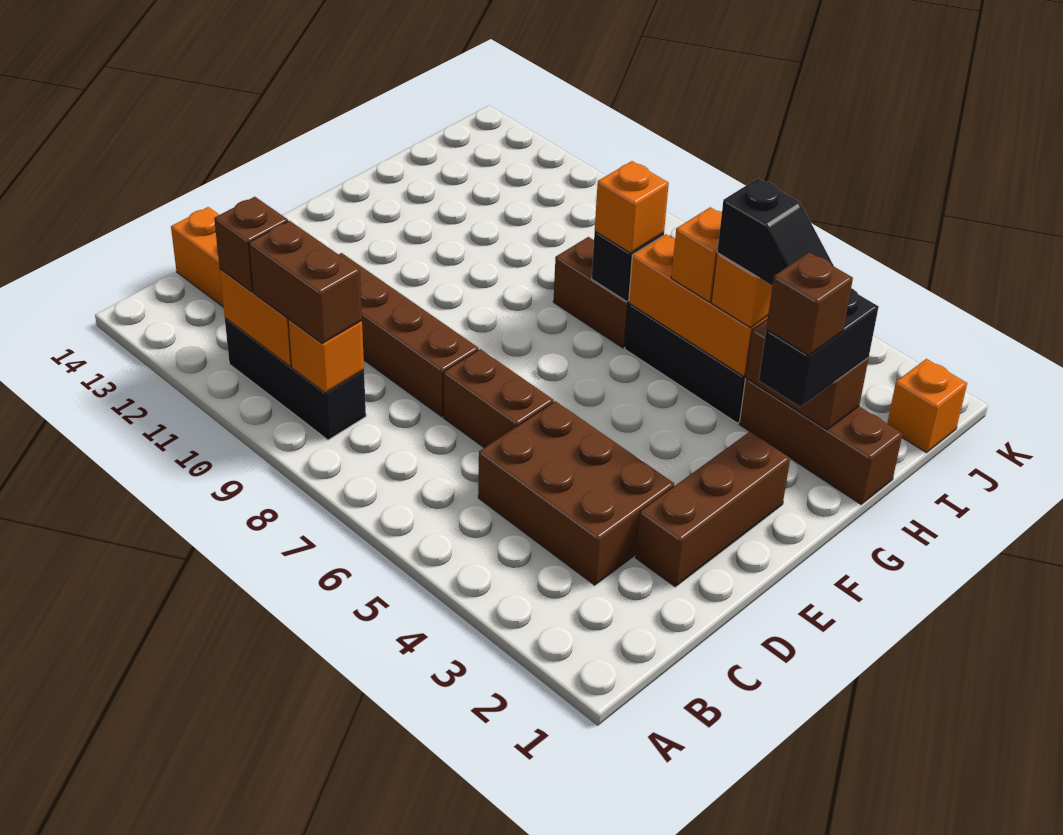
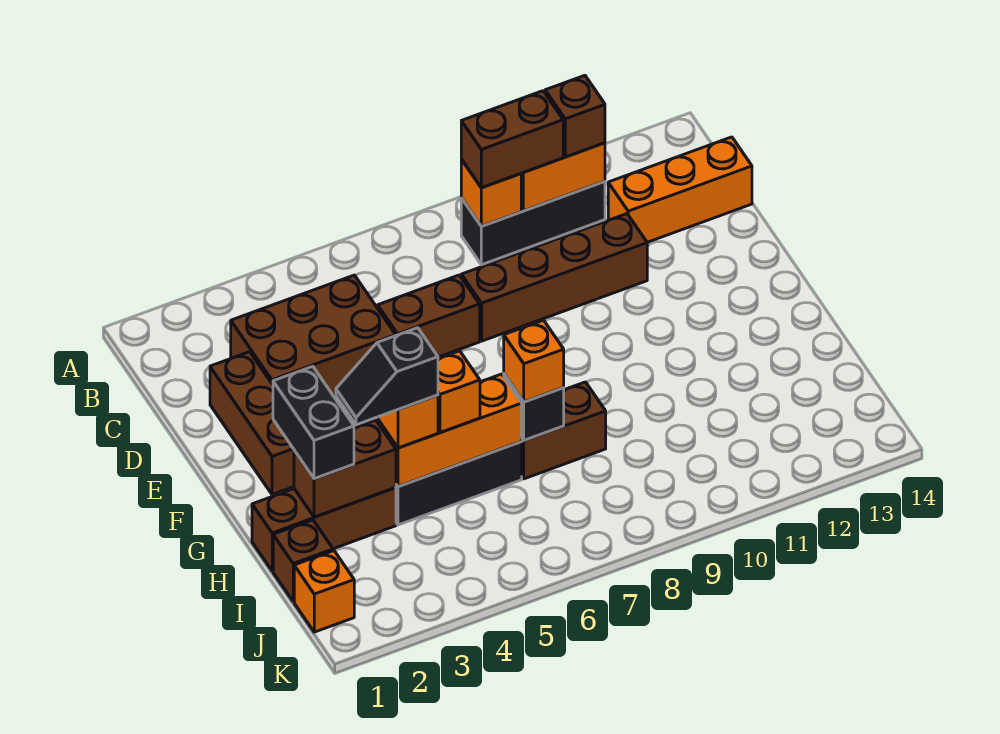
brown brick G2 level 4 -> brown brick I1 level 1

